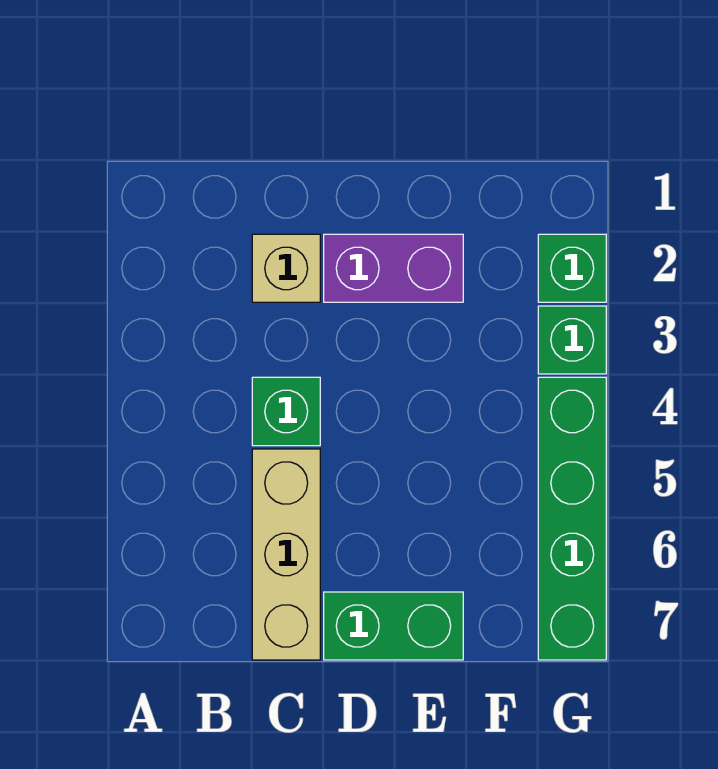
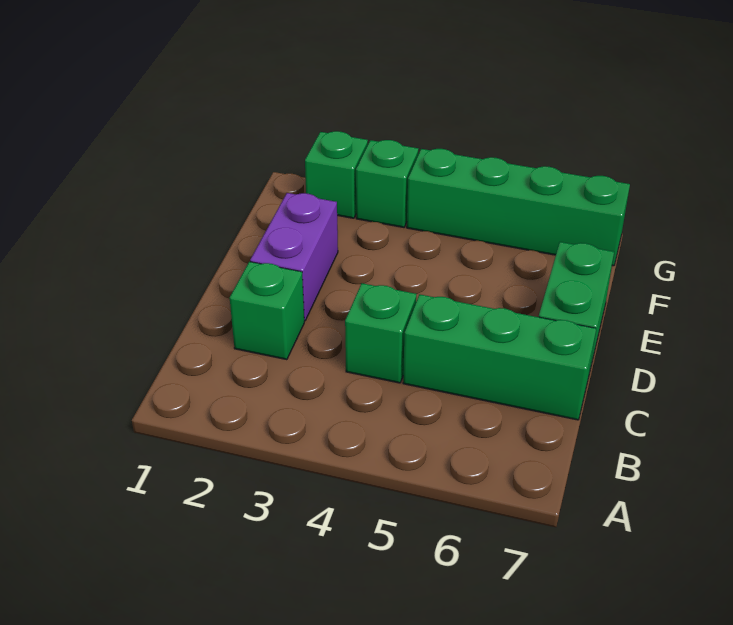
tan brick C2 level 1 -> green brick C2 level 1
tan brick C5:C7 level 1 -> green brick C5:C7 level 1

